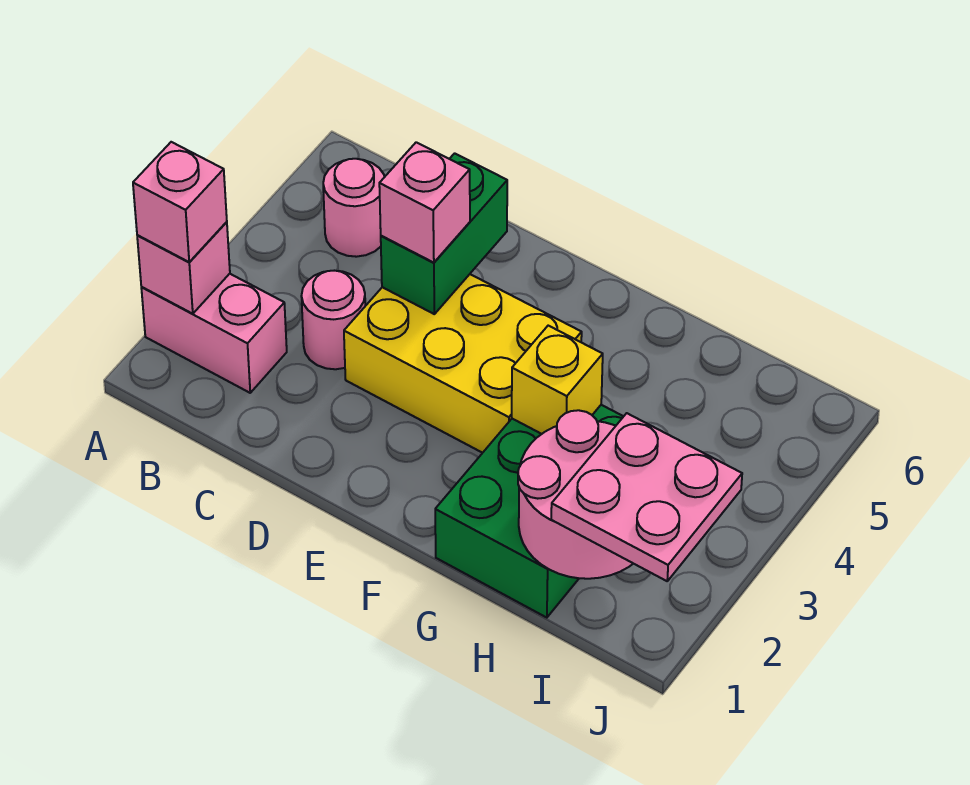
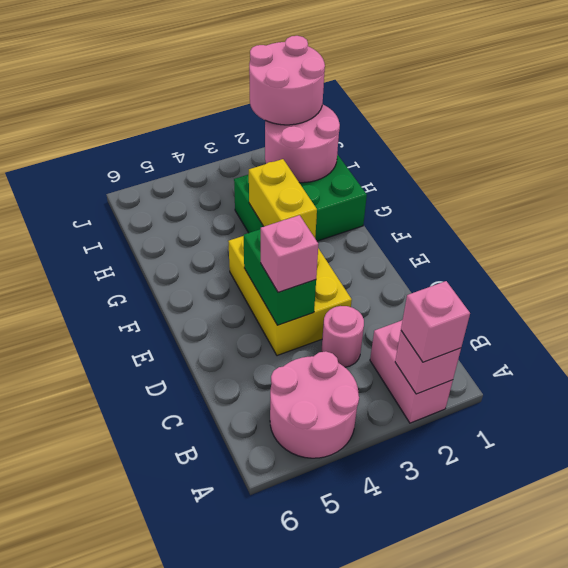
pink round brick B5 level 1 -> pink round brick A4:B5 level 1
green brick D4:D5 level 2 -> green brick D4:E4 level 2
yellow brick G3 level 2 -> yellow brick F3:G3 level 2
pink plate I1:J2 level 3 -> pink round brick I1:J2 level 3

